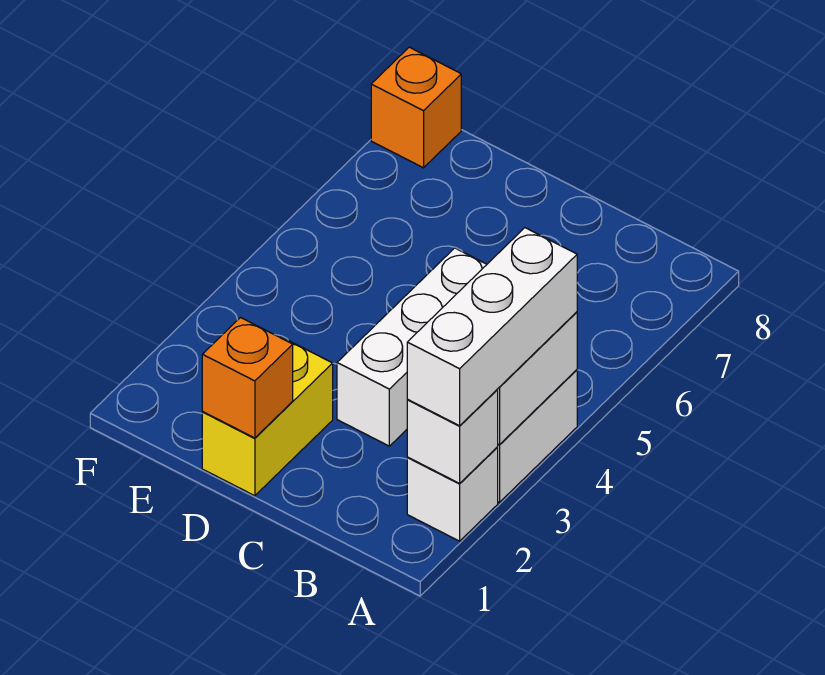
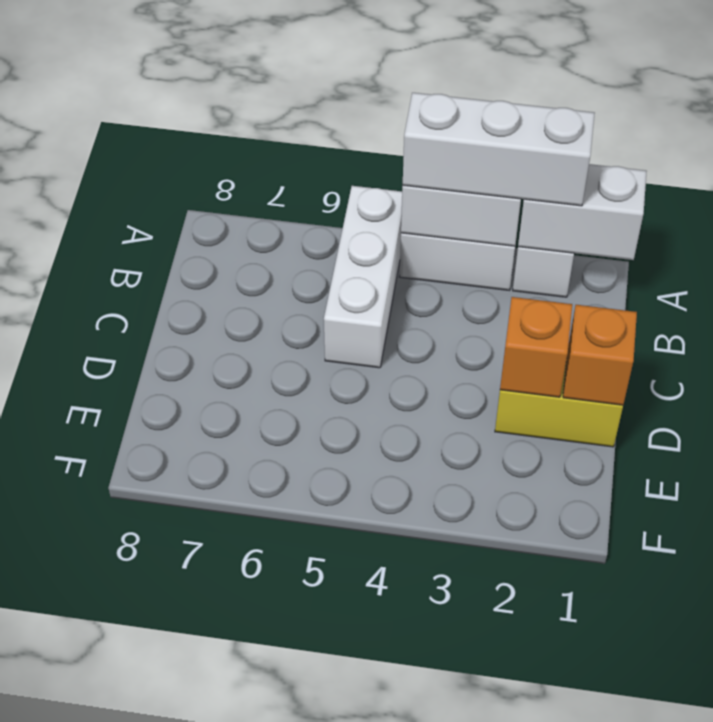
white brick A2 level 2 -> white brick A1:A2 level 2
white brick C3:C5 level 1 -> white brick A5:C5 level 1
orange brick F8 level 1 -> orange brick D2 level 2

